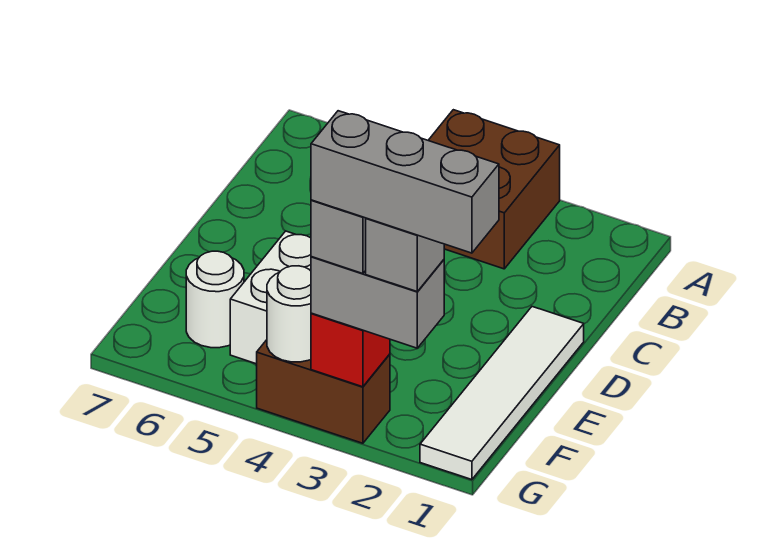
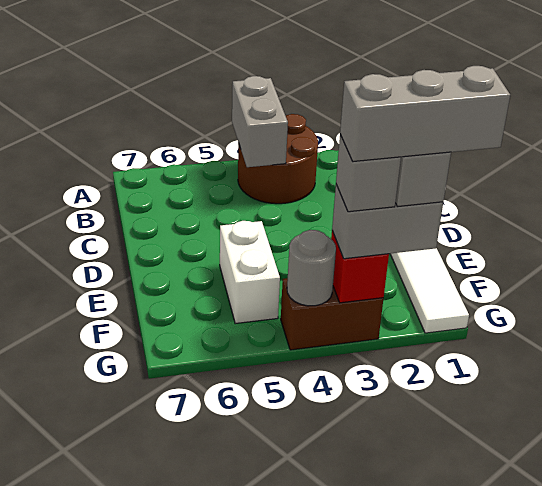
brown brick A3:B4 level 1 -> brown round brick A3:B4 level 1
none -> grey brick A4:B4 level 2
white round brick F6 level 1 -> none
white round brick G4 level 2 -> grey round brick G4 level 2

